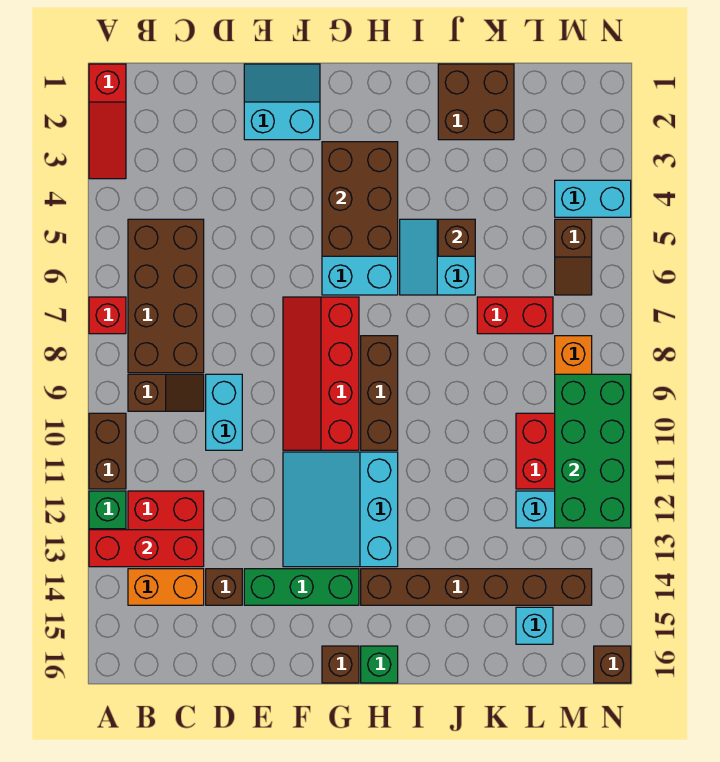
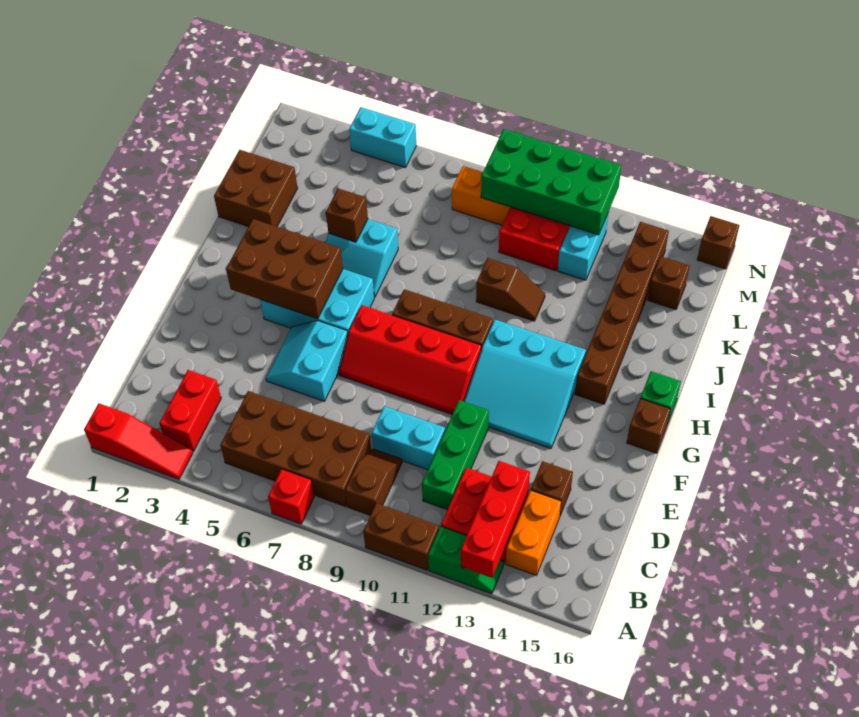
cyan slope E1:F2 level 1 top 2 -> cyan slope E5:F6 level 1 top 6
green brick E14:G14 level 1 -> green brick C11:E11 level 1
red brick K7:L7 level 1 -> red brick B3:C3 level 1
cyan brick L15 level 1 -> brown brick L15 level 1
cyan brick M4:N4 level 1 -> cyan brick N4:N5 level 1
brown slope M5:M6 level 1 top 5 -> brown slope J10:J11 level 1 top 10

